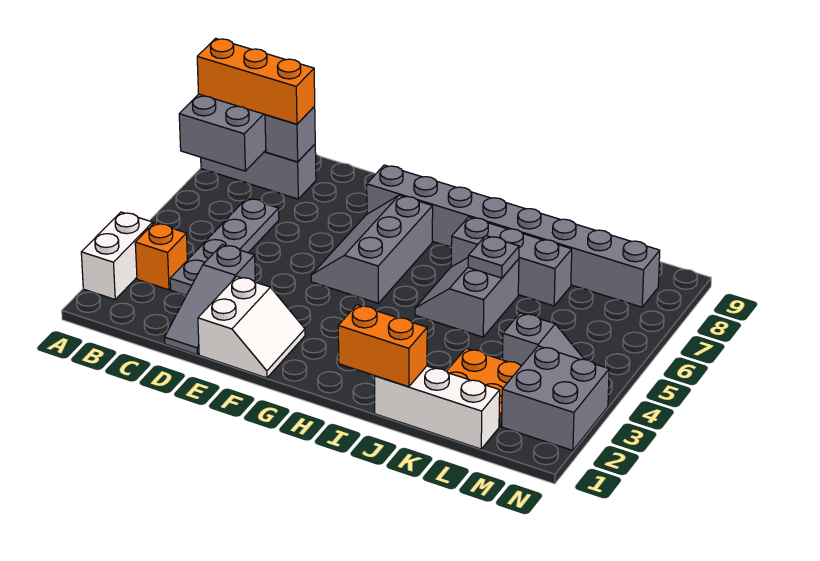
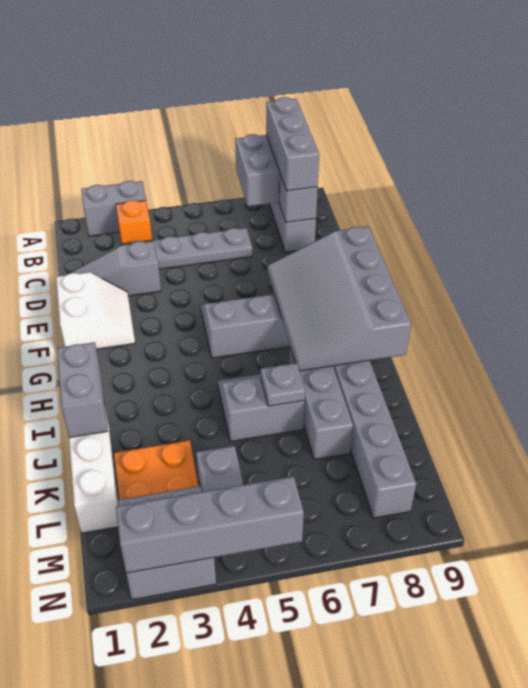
white brick A2:A3 level 1 -> grey brick A2:A3 level 1
orange brick A8:C8 level 3 -> grey brick A8:C8 level 3
white slope E1:F2 level 1 top E -> white slope E1:F2 level 1 top 1
none -> grey slope F7:I9 level 2 top 9
orange brick I1:J1 level 2 -> grey brick I1:J1 level 2
none -> grey brick N2:N5 level 2

